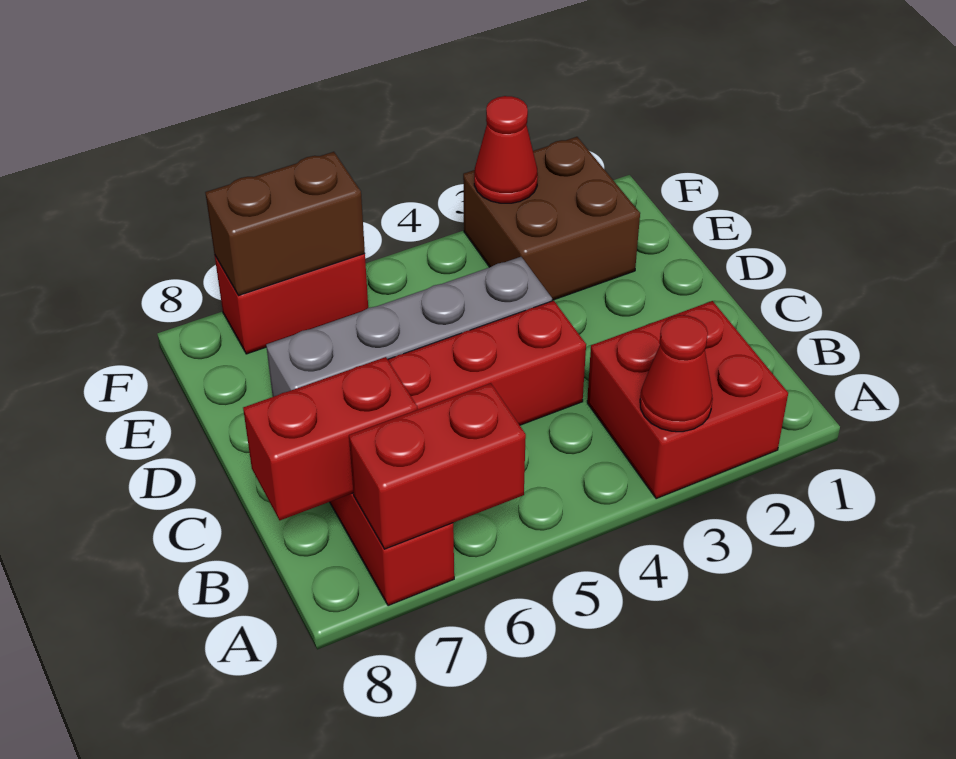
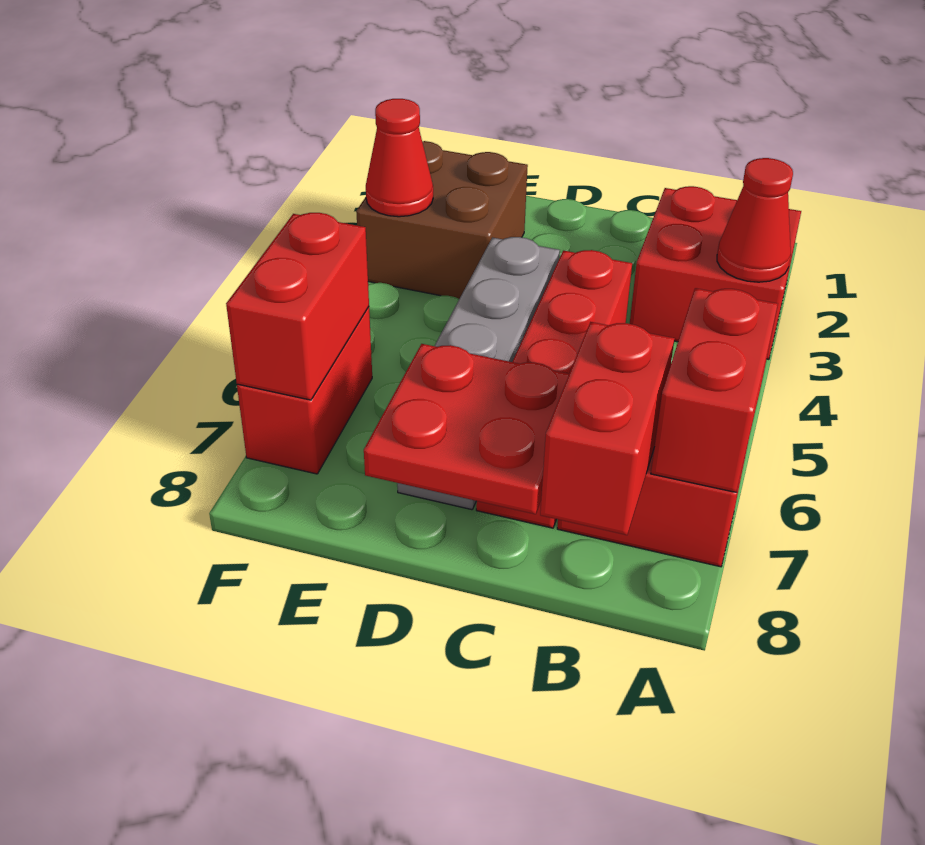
none -> red plate C7:D8 level 2
brown brick F6:F7 level 2 -> red brick F6:F7 level 2

